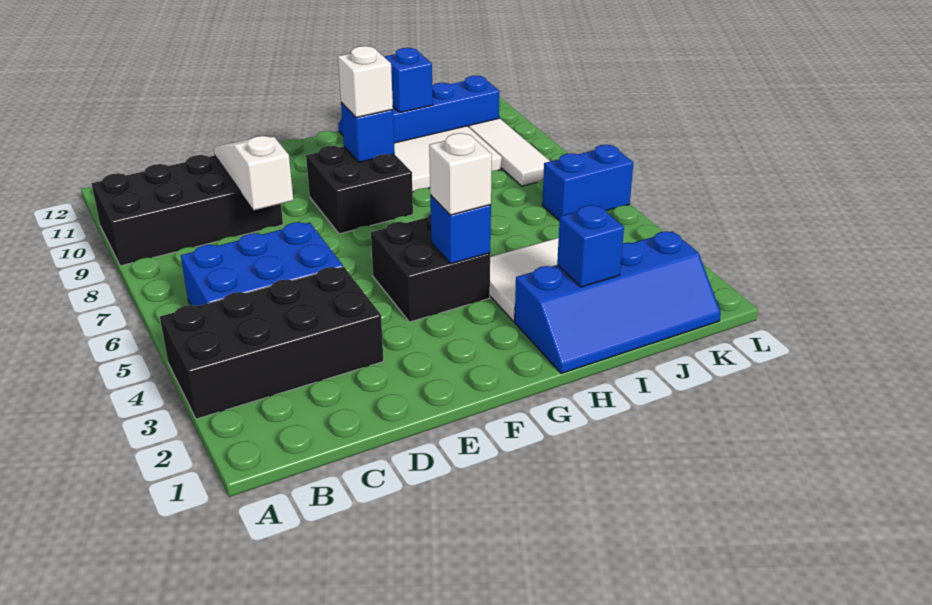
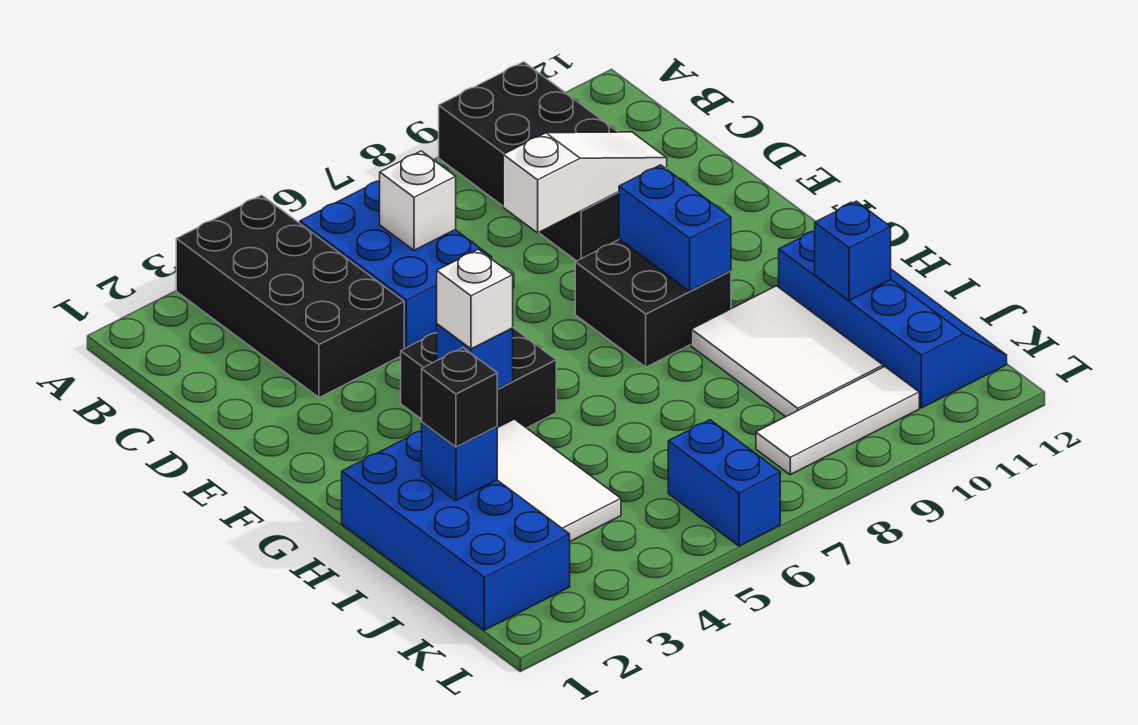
blue brick G9 level 2 -> blue brick F9:G9 level 2
white brick G9 level 3 -> white brick C6 level 2
blue slope H1:K2 level 1 top 2 -> blue brick H1:K2 level 1
none -> black brick I2 level 3

